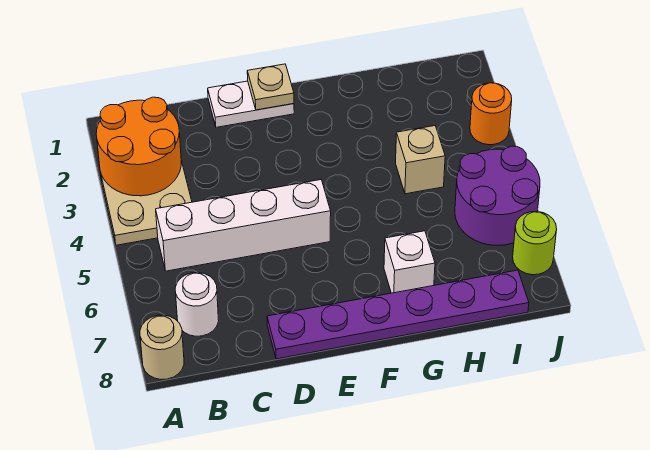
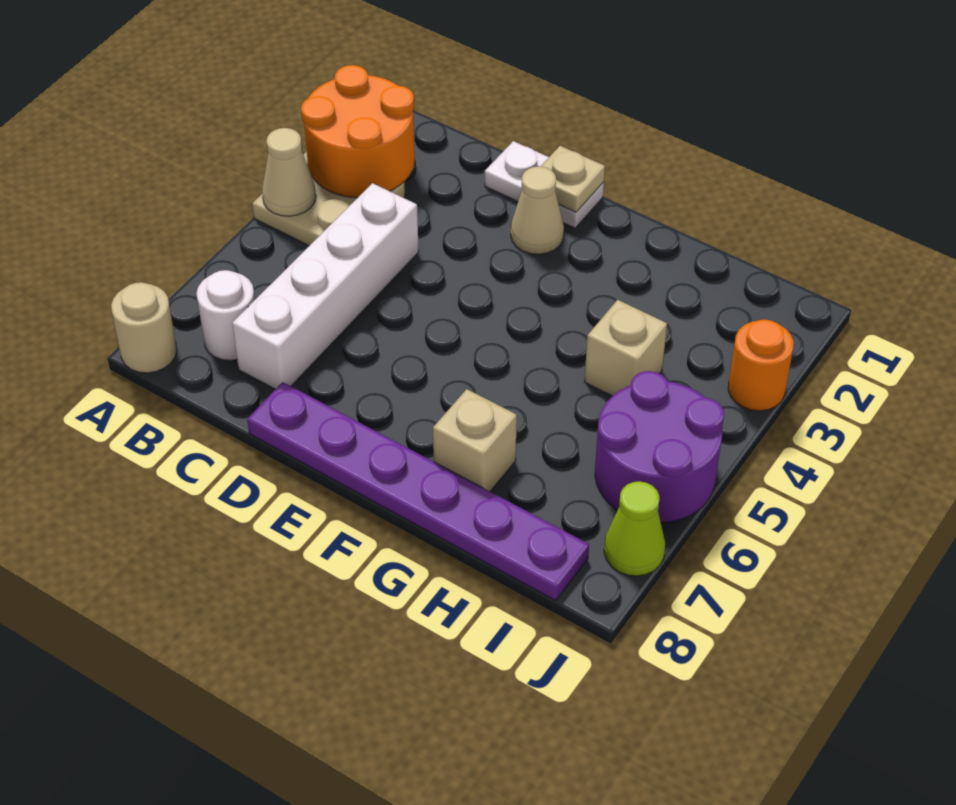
none -> tan cone A4 level 2
white brick B5:E5 level 1 -> white brick C4:C7 level 1
none -> tan cone E2 level 1
white brick G7 level 1 -> tan brick G7 level 1
lime round brick J7 level 1 -> lime cone J7 level 1

